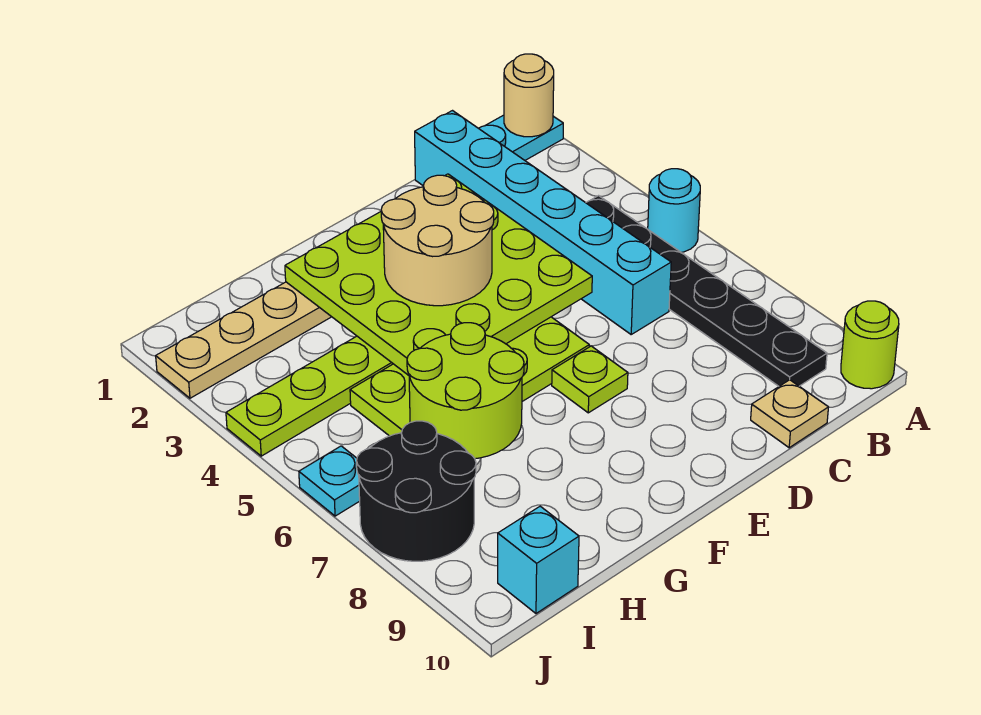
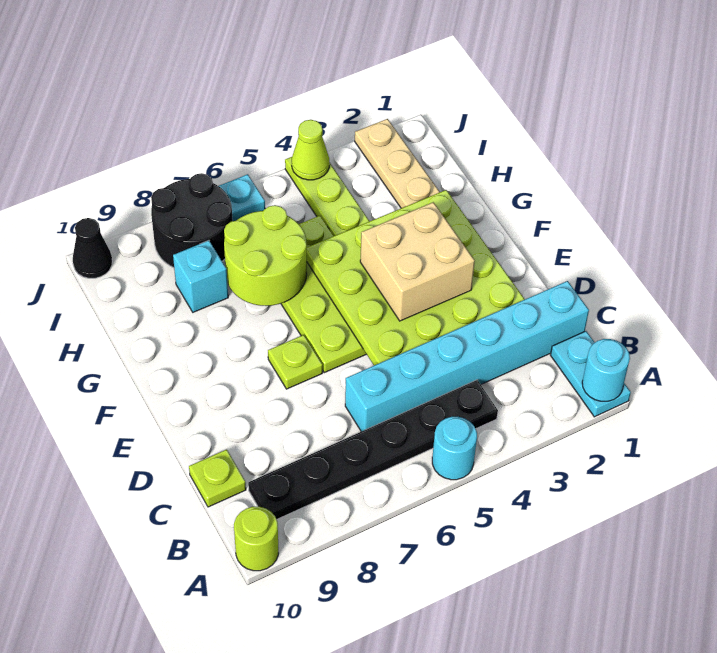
tan round brick A1 level 2 -> cyan round brick A1 level 2
tan plate C10 level 1 -> lime plate C10 level 1
tan round brick E3:F4 level 3 -> tan brick E3:F4 level 3
cyan brick I10 level 1 -> cyan brick H8 level 1
none -> lime cone J4 level 2
none -> black cone J10 level 1

